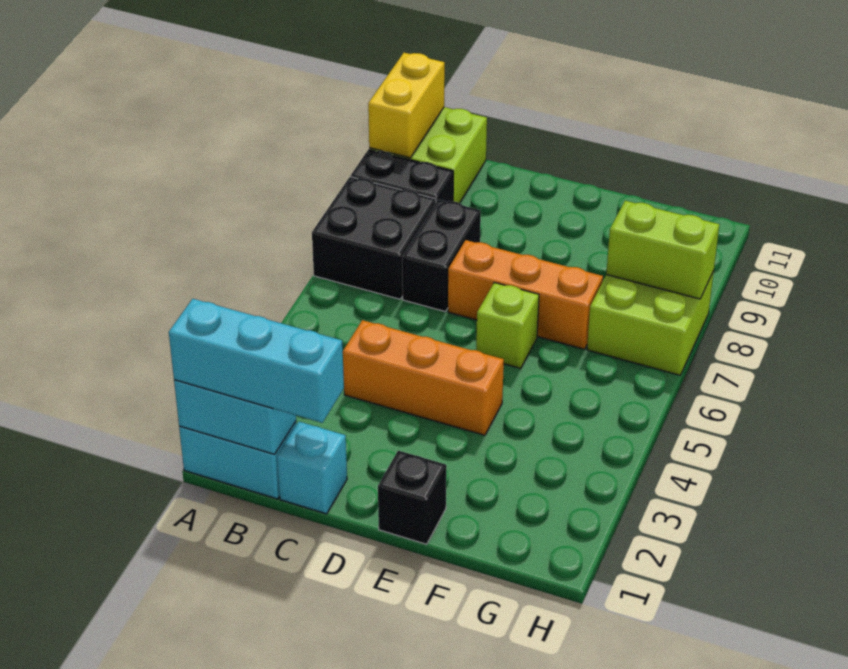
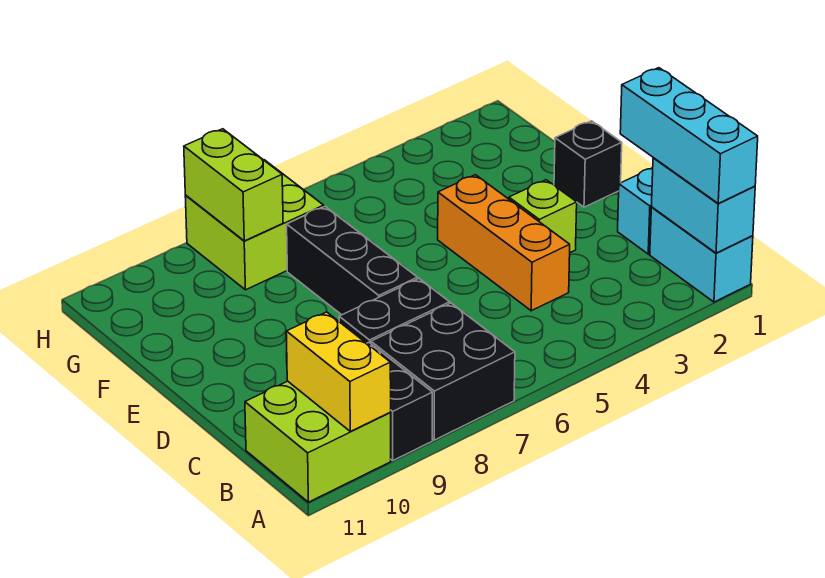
yellow brick A10:A11 level 2 -> yellow brick A10:B10 level 2
orange brick D7:F7 level 1 -> black brick D7:F7 level 1
lime brick E6 level 1 -> lime brick D3 level 1

